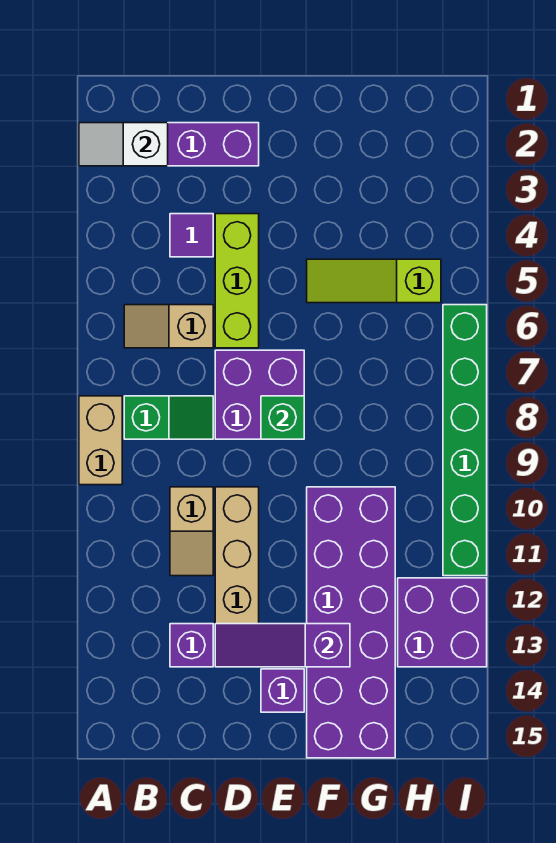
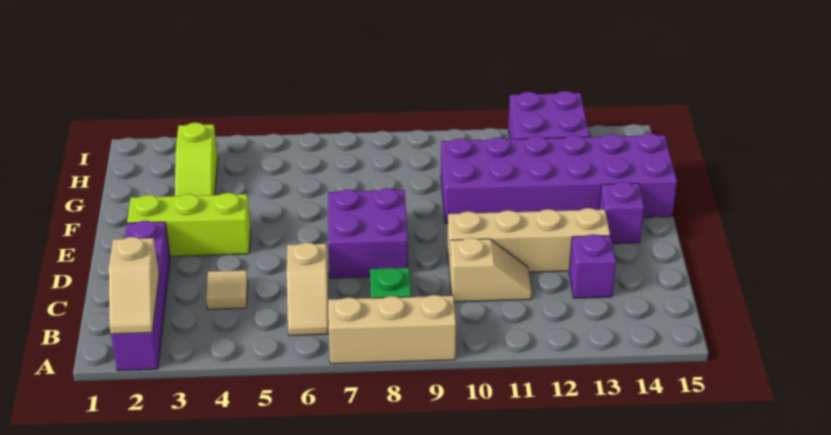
white slope A2:B2 level 2 top B -> tan slope A2:B2 level 2 top B
tan brick A8:A9 level 1 -> tan brick A7:A9 level 1
purple tile C4 level 1 -> tan tile C4 level 1
lime brick D4:D6 level 1 -> lime brick E2:E4 level 1
purple slope D13:F13 level 2 top F -> none
green brick E8 level 2 -> none
lime slope F5:H5 level 1 top H -> lime slope F3:H3 level 1 top H
green brick I6:I11 level 1 -> none

